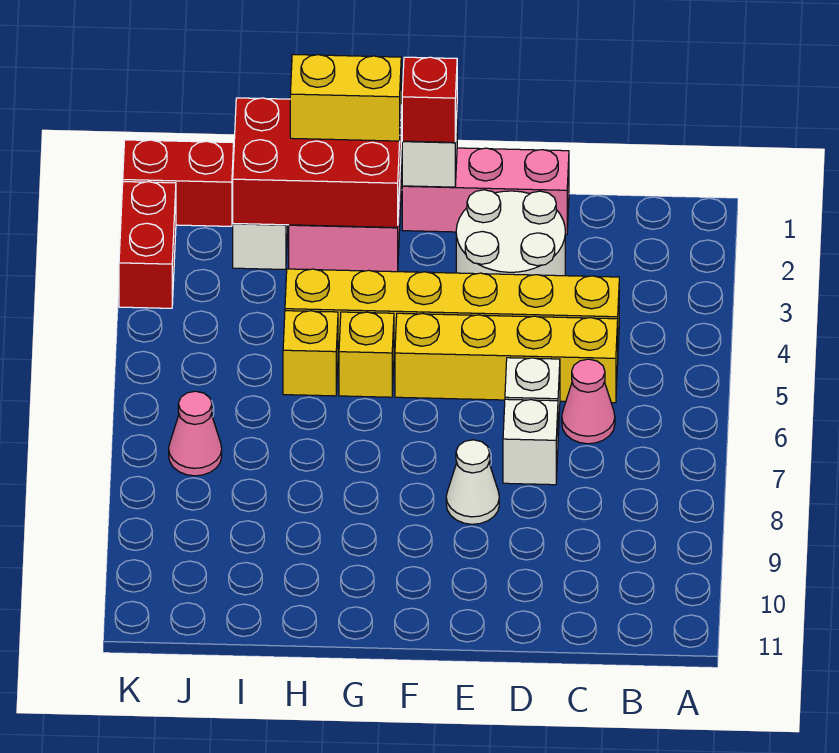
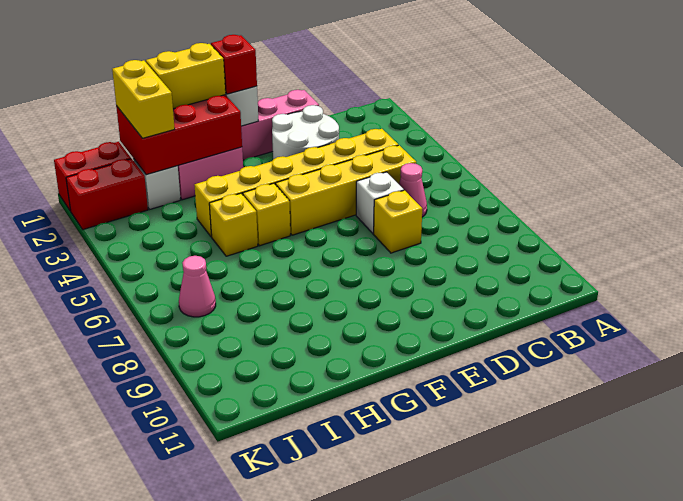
white brick D7 level 1 -> yellow brick D7 level 1
white cone E8 level 1 -> none
none -> yellow brick I1:I2 level 3
red brick K2:K3 level 1 -> red brick J2:K2 level 1

